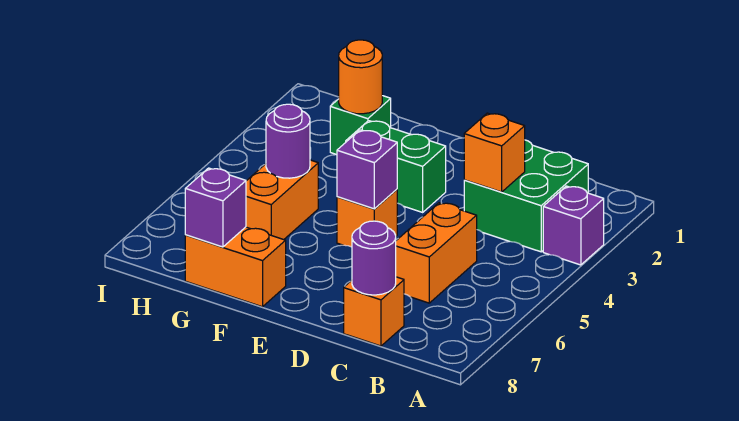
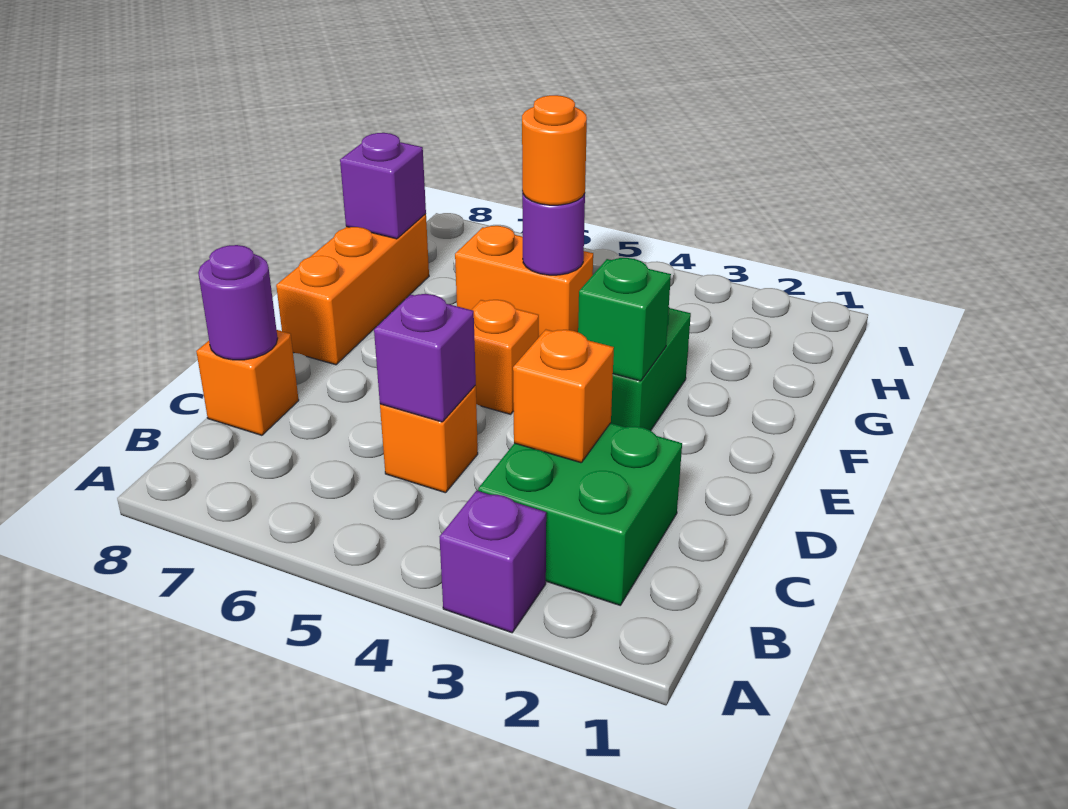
orange brick C5:C6 level 1 -> orange brick C5 level 1
purple brick E5 level 2 -> purple brick C5 level 2
orange brick F8:G8 level 1 -> orange brick E8:G8 level 1
green brick G2 level 1 -> green brick E3 level 2
orange round brick G2 level 2 -> orange round brick G5 level 3

